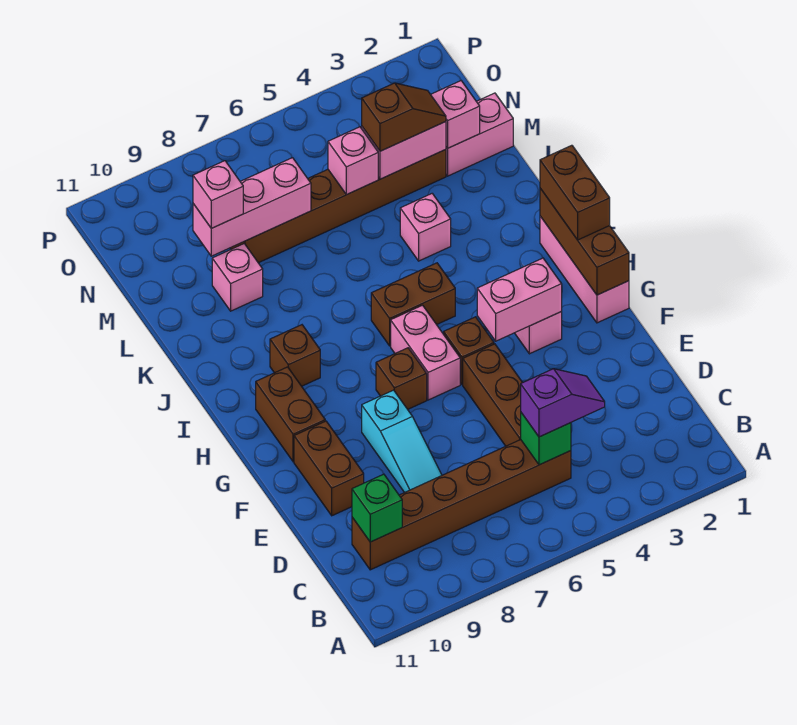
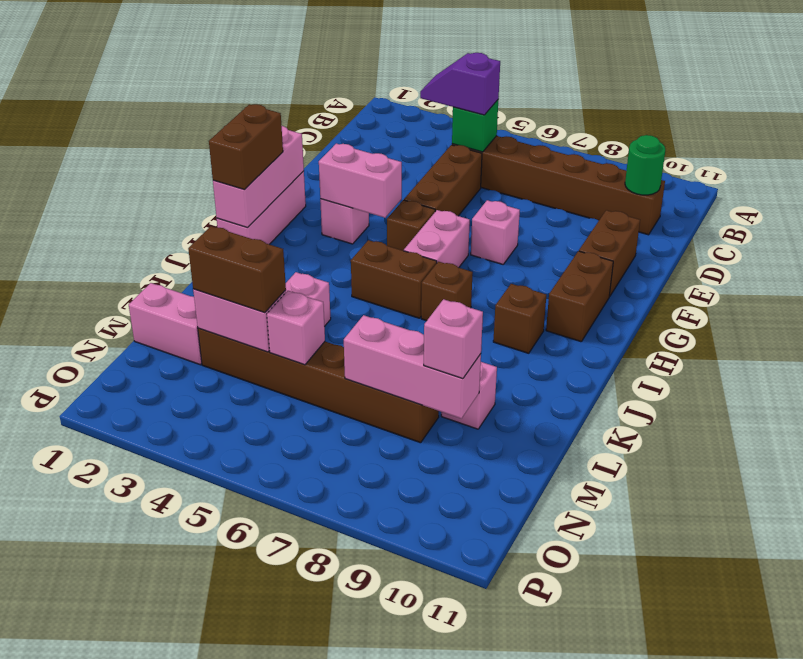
green brick C10 level 2 -> green round brick C10 level 2
cyan slope D8:F8 level 1 top F -> none
brown brick G1:I1 level 2 -> pink brick G1:I1 level 2
brown brick G7 level 1 -> brown brick I7 level 1
pink brick M2 level 2 -> pink brick F7 level 1
brown slope M3:M4 level 3 top 4 -> brown brick M3:M4 level 3

